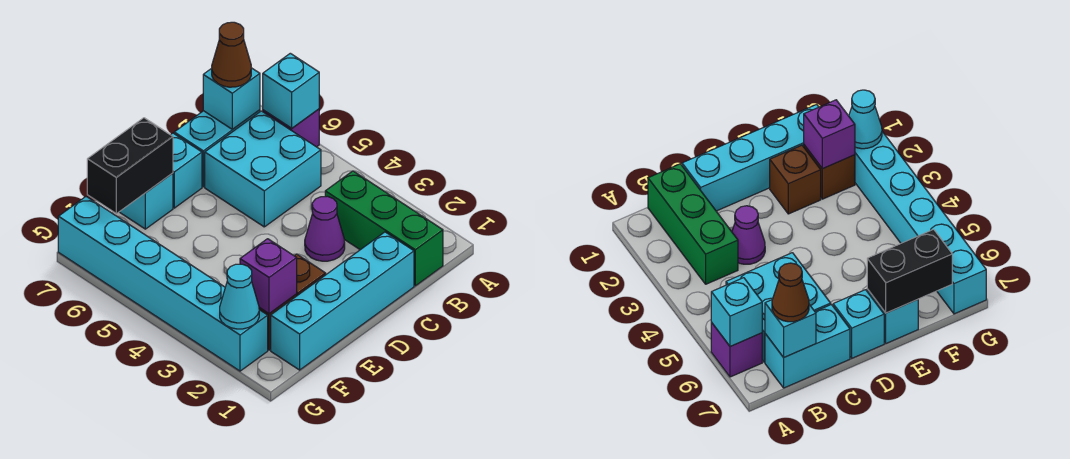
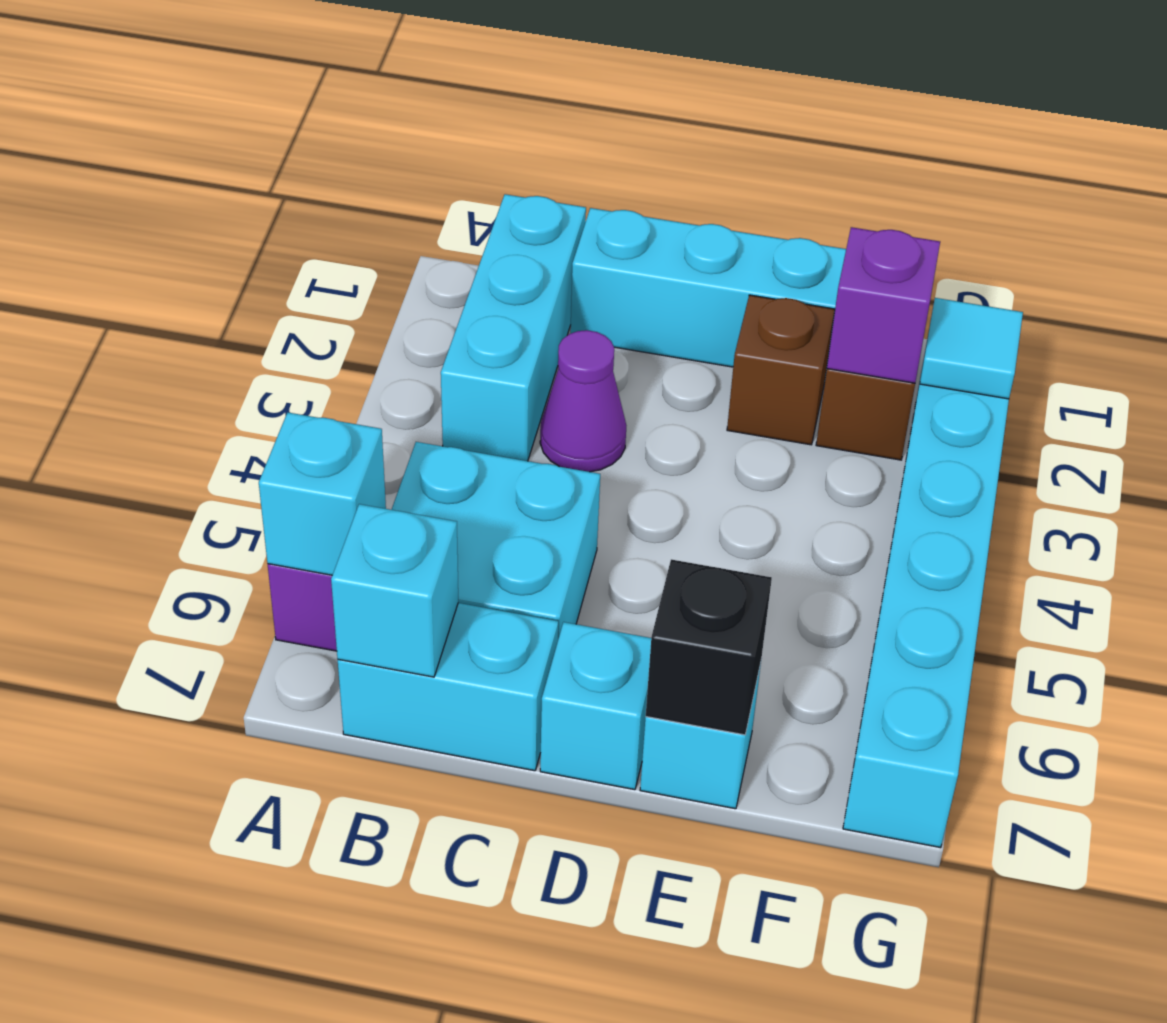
green brick B1:B3 level 1 -> cyan brick B1:B3 level 1
brown cone B7 level 3 -> none
black brick E7:F7 level 2 -> black brick E7 level 2
cyan cone G2 level 2 -> cyan tile G2 level 2

